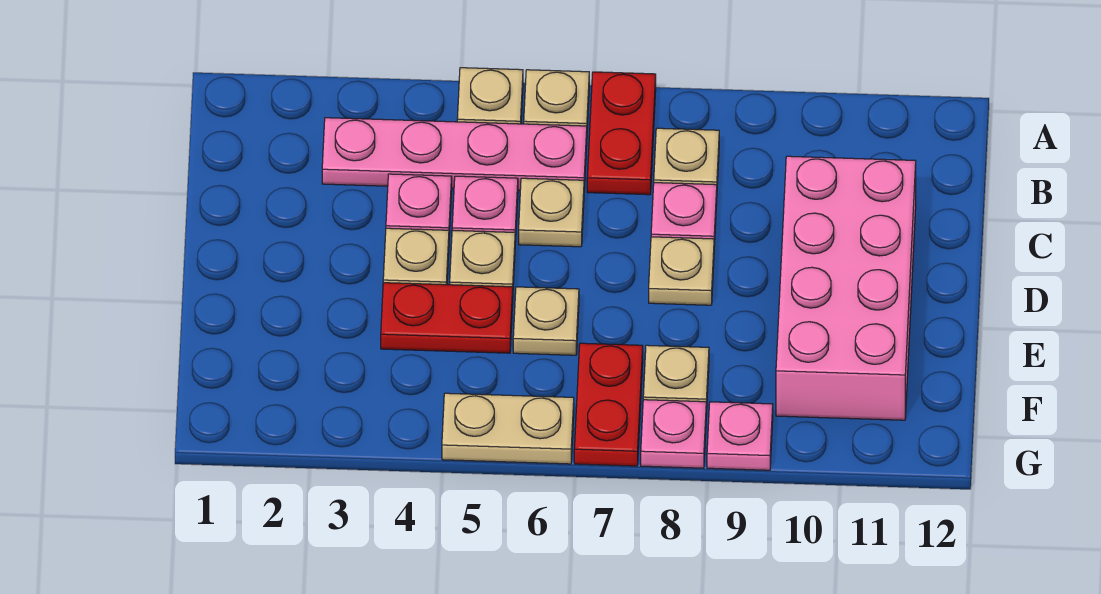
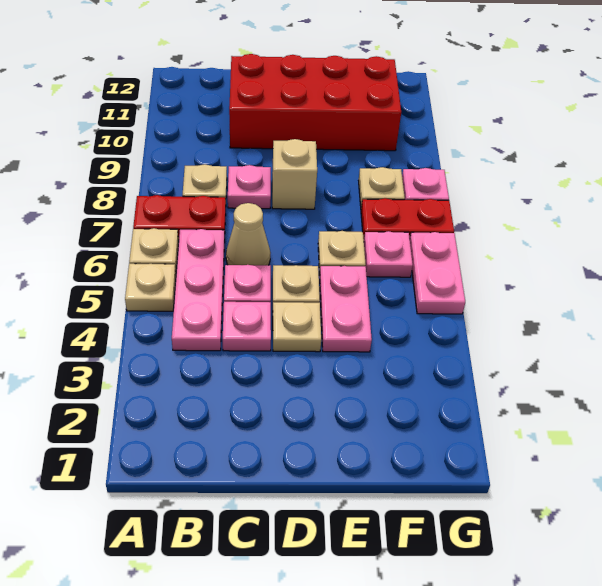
pink plate B3:B6 level 1 -> pink plate B4:B6 level 1
tan plate C6 level 1 -> tan cone C6 level 1
pink brick C10:F11 level 1 -> red brick C10:F11 level 1
tan plate D8 level 1 -> tan brick D8 level 1
red plate E4:E5 level 1 -> pink plate E4:E5 level 1
tan plate G5:G6 level 1 -> pink plate G5:G6 level 1
pink plate G9 level 1 -> pink plate F6 level 1

